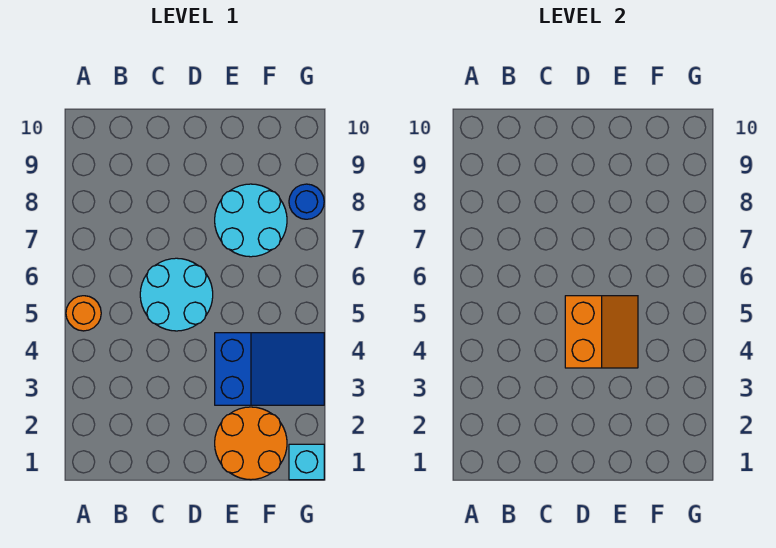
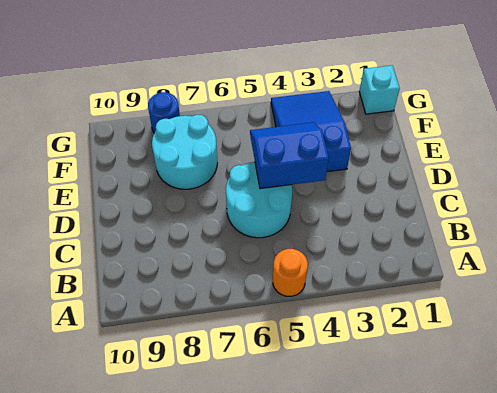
orange slope D4:E5 level 2 top D -> blue slope D4:E5 level 2 top D
orange round brick E1:F2 level 1 -> none

